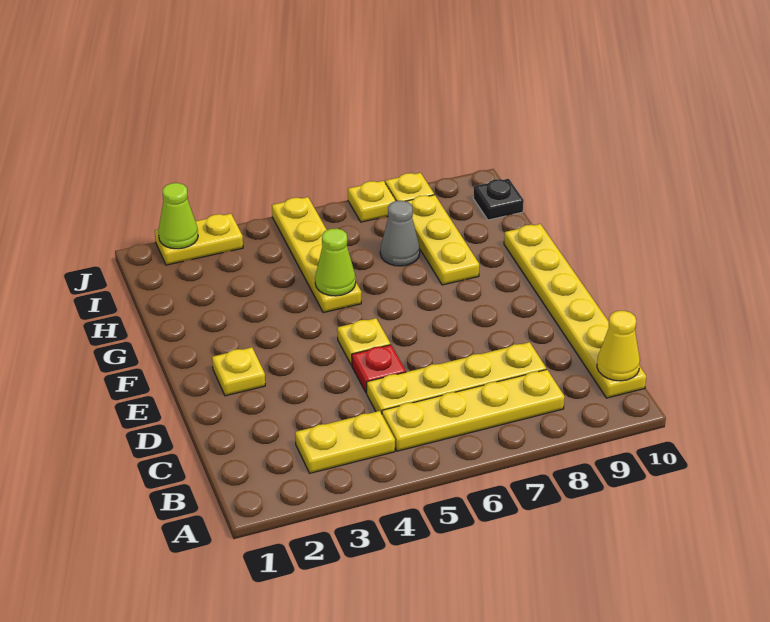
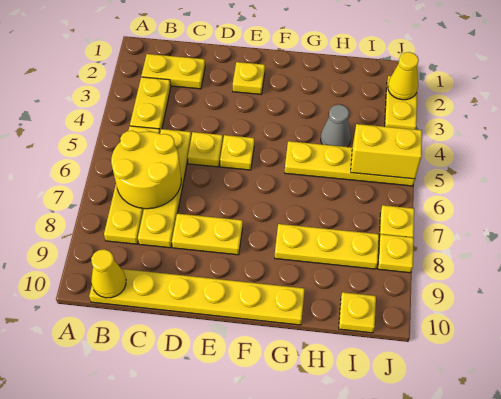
none -> yellow plate B2:C2 level 1
none -> yellow round brick B6:C7 level 2
red plate D5 level 1 -> yellow plate D5 level 1
none -> yellow plate D8:E8 level 1
lime cone G5 level 2 -> none
grey cone H7 level 1 -> grey cone H4 level 1
none -> yellow brick I5:J5 level 2
black plate I10 level 1 -> yellow plate I10 level 1
lime cone J2 level 2 -> yellow cone J2 level 2

